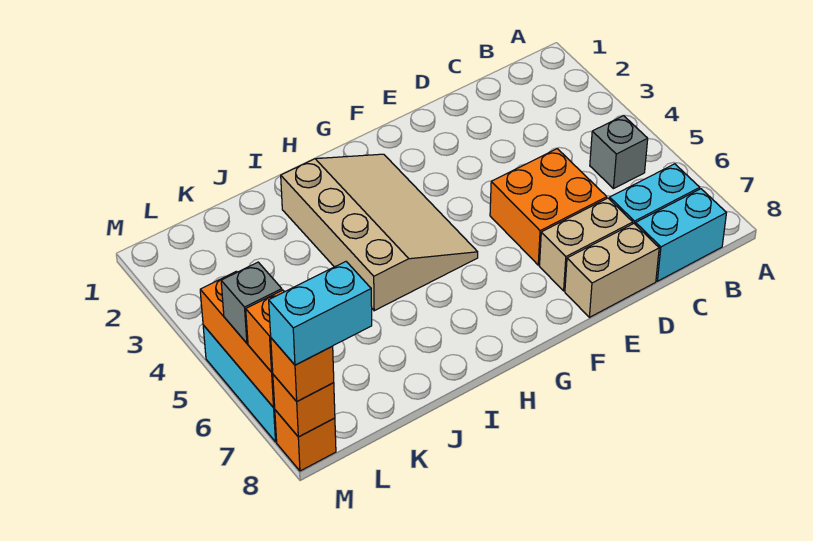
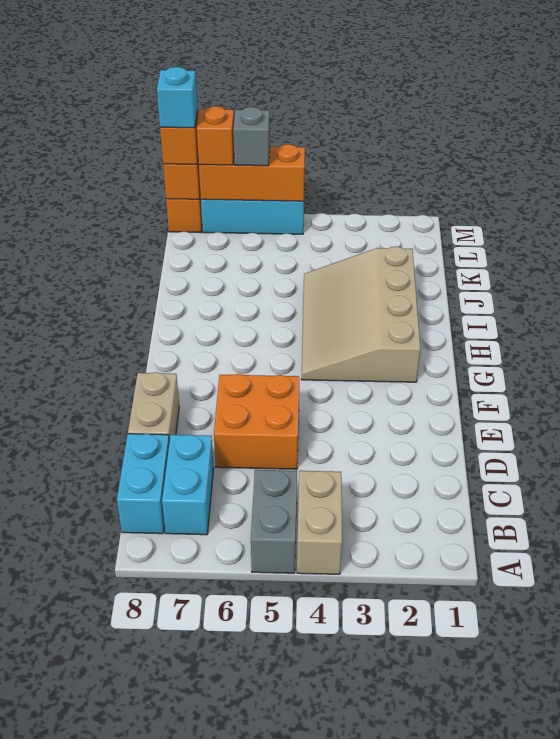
grey brick B5 level 1 -> grey brick A5:B5 level 1
tan brick D7:E7 level 1 -> tan brick A4:B4 level 1
tan slope G2:I5 level 1 top I -> tan slope G2:J4 level 1 top 2
cyan brick L8:M8 level 4 -> cyan brick M8 level 4

